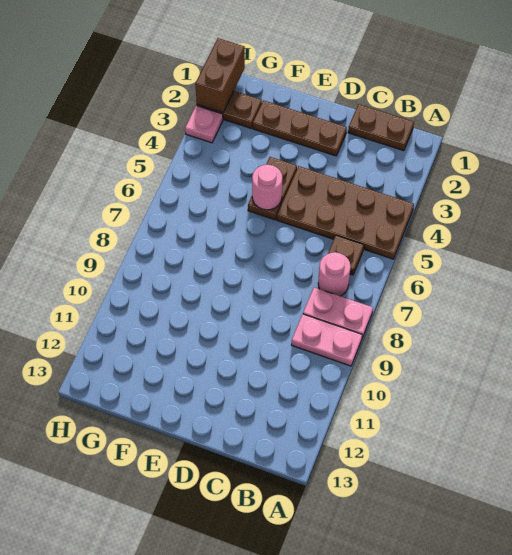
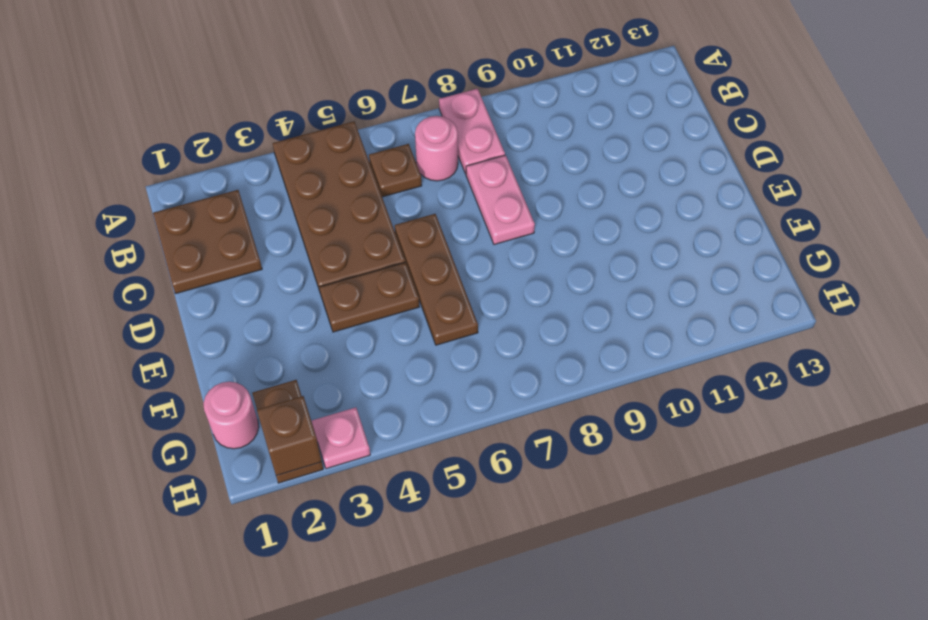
pink plate A9:B9 level 1 -> pink plate C8:D8 level 1
brown plate B1:C1 level 1 -> brown plate B1:C2 level 1
brown plate D2:F2 level 1 -> brown plate D6:F6 level 1
pink round brick E5 level 2 -> pink round brick G1 level 1
brown brick H1:H2 level 2 -> brown brick H2 level 2

